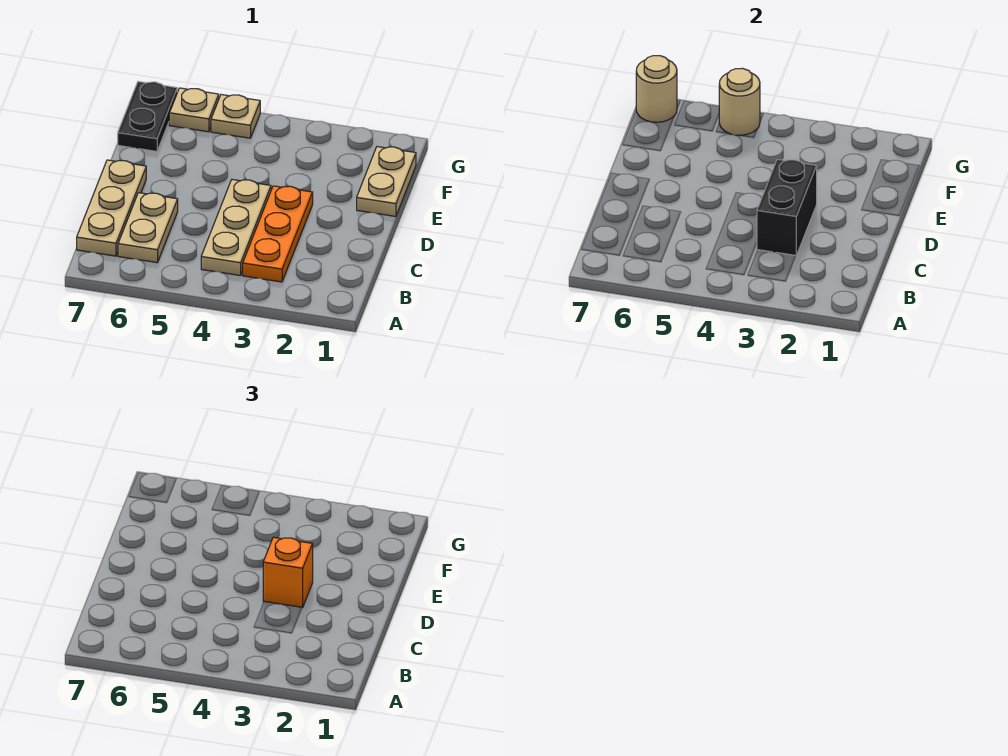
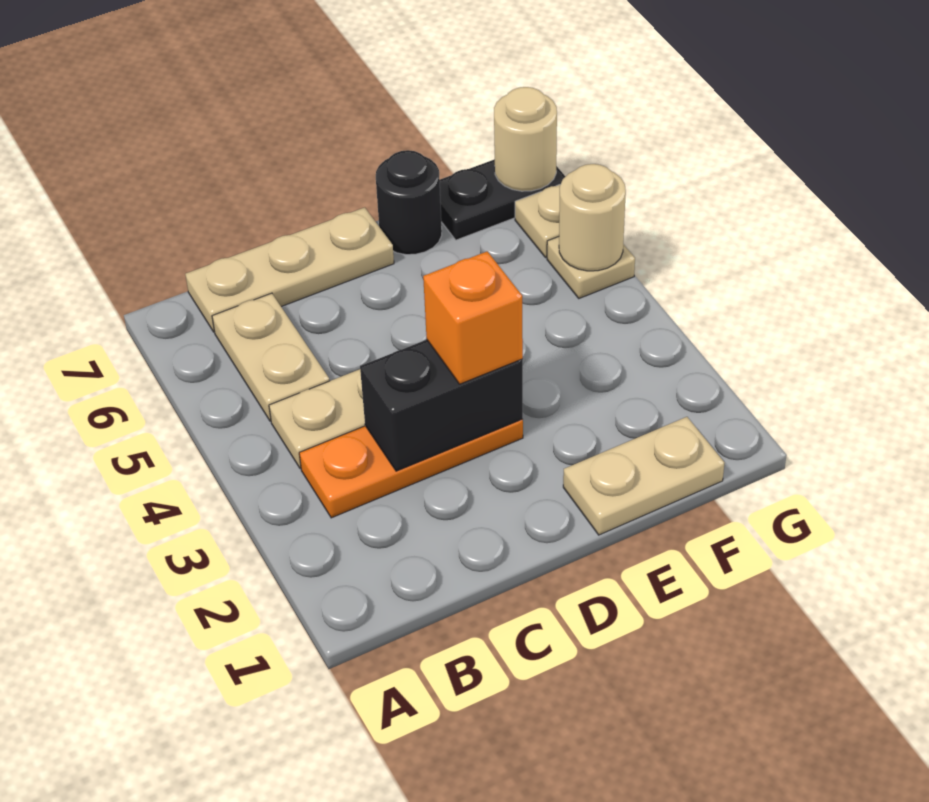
tan plate B6:C6 level 1 -> tan plate B5:B6 level 1
none -> black round brick E7 level 1

